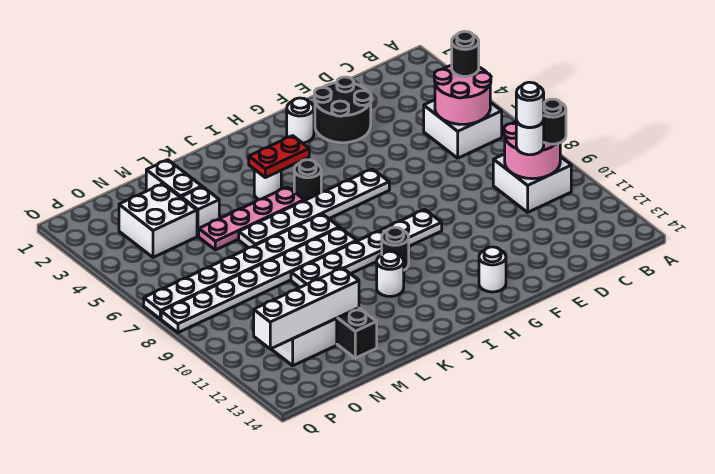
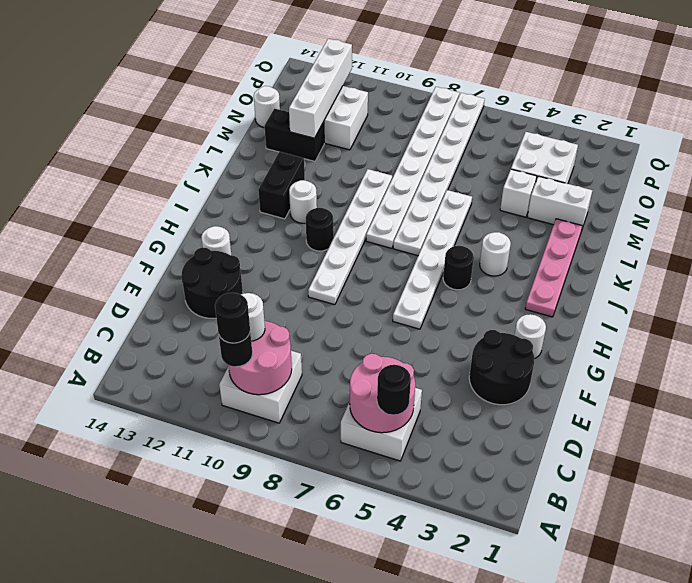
none -> black round brick B10 level 4
white round brick C10 level 4 -> white round brick N14 level 1
none -> black round brick E12:F13 level 1
red plate I4:J4 level 2 -> none
pink plate J5:M5 level 1 -> pink plate I2:L2 level 1
none -> black brick J12:K12 level 1

